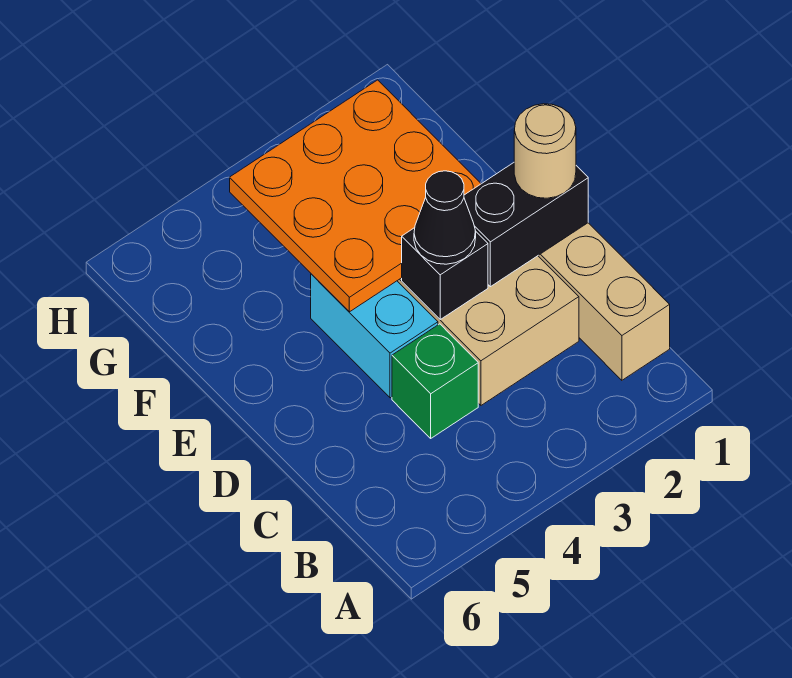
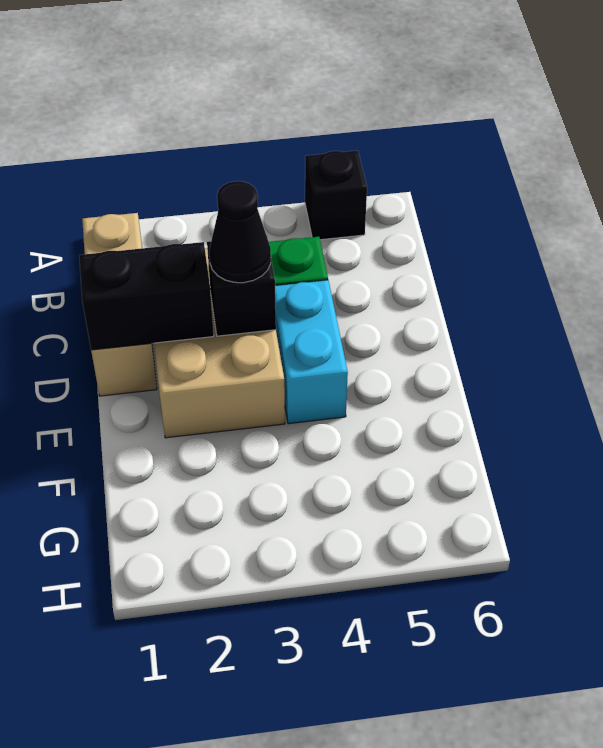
none -> black brick A5 level 1
tan round brick D1 level 3 -> none
orange plate E2:G4 level 2 -> none

